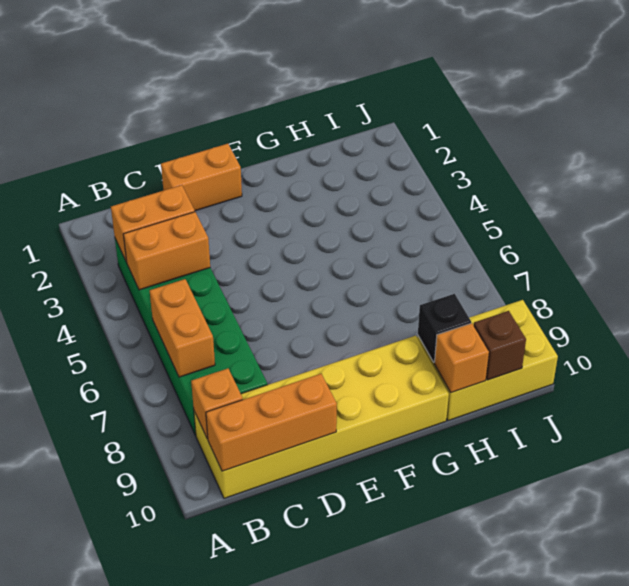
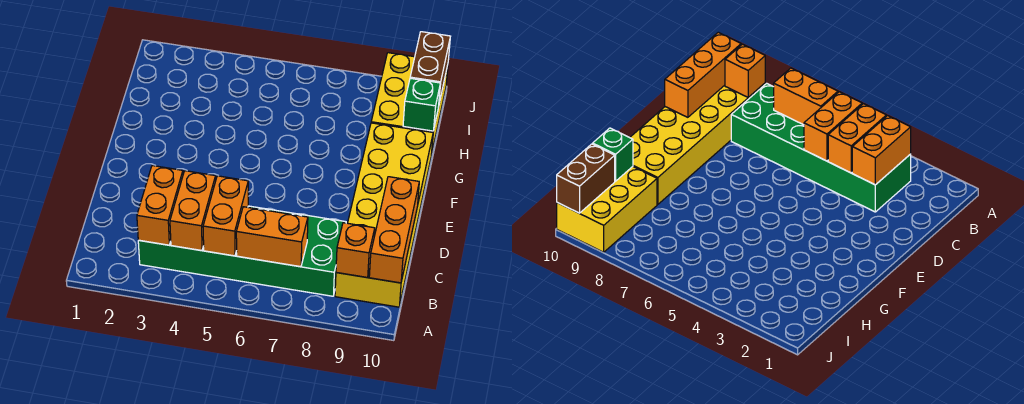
orange brick D1:E1 level 1 -> orange brick B5:C5 level 2
black brick H9 level 2 -> none
orange brick H10 level 2 -> green brick H10 level 2
brown brick I10 level 2 -> brown brick I10:J10 level 2

